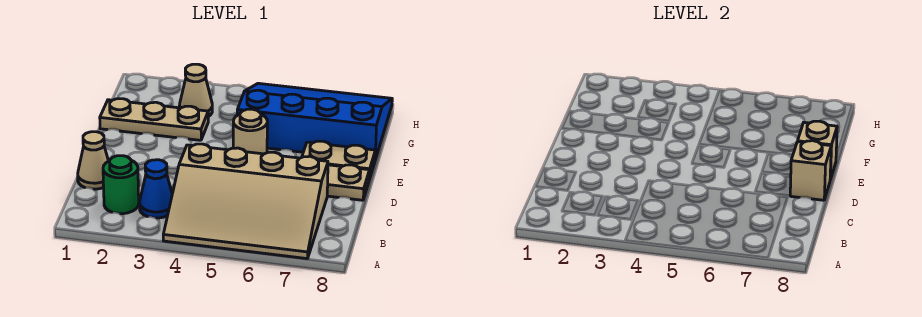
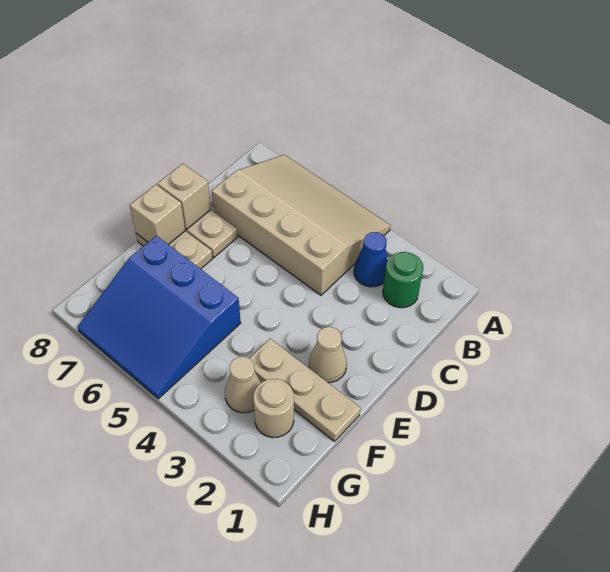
tan cone C1 level 1 -> tan cone E2 level 1
tan round brick E5 level 1 -> tan round brick G2 level 1
blue slope F5:H8 level 1 top F -> blue slope F5:H7 level 1 top F

